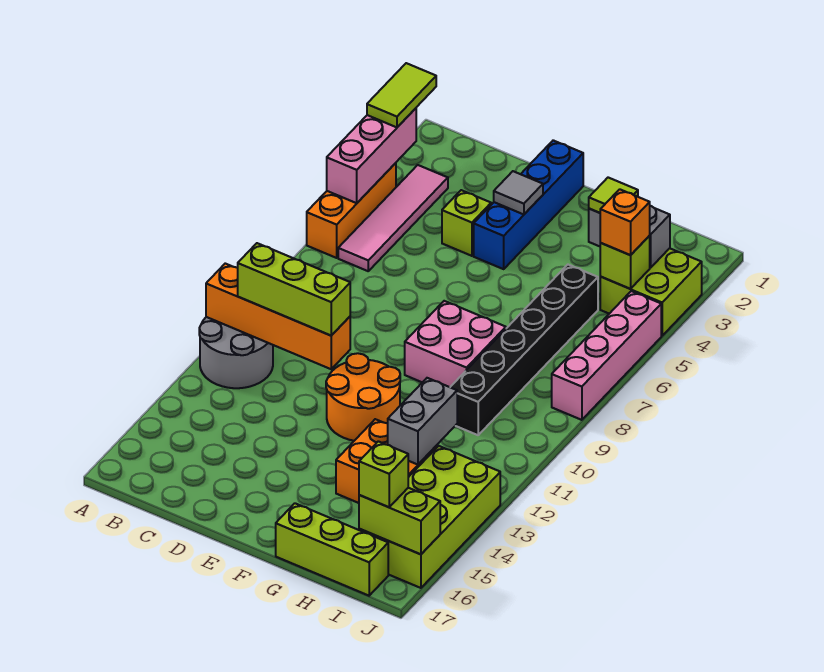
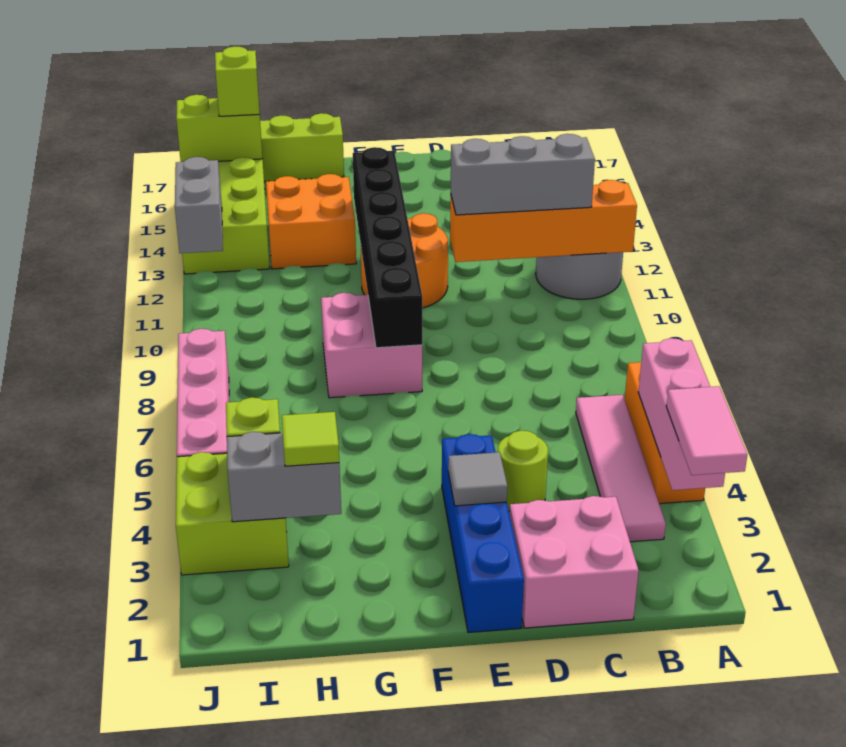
lime tile A2:A3 level 3 -> pink tile A2:A3 level 3
lime brick B11:D11 level 3 -> grey brick B11:D11 level 3
none -> pink brick C1:D2 level 1
lime brick D4 level 1 -> lime round brick D4 level 1
black brick H5:H10 level 1 -> black brick F8:F13 level 2
grey brick H12:H13 level 2 -> grey brick J12:J13 level 2
orange brick I4 level 3 -> none

